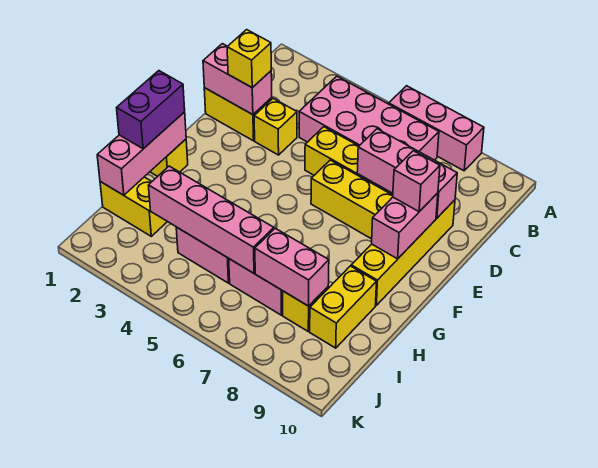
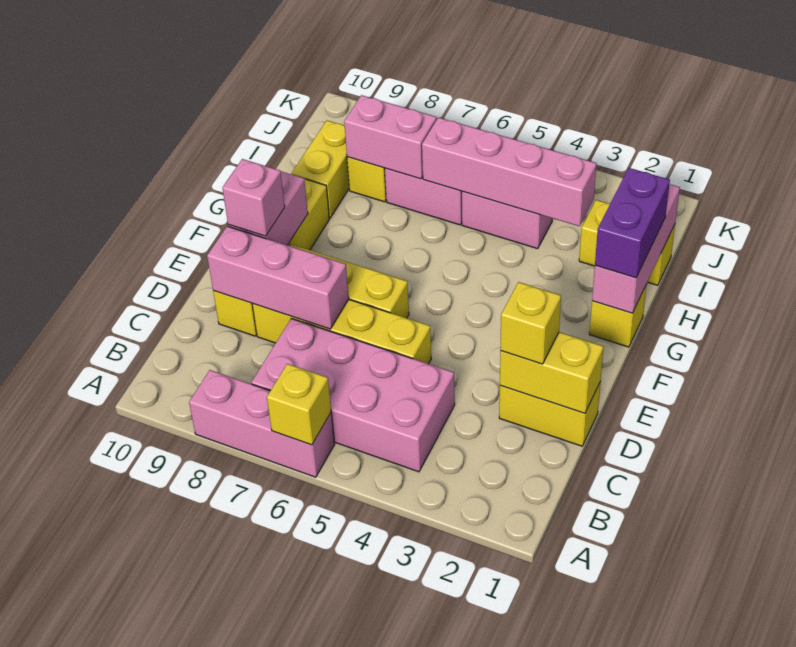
pink brick D1:D2 level 2 -> yellow brick D1:D2 level 2
yellow brick D3 level 1 -> yellow brick A6 level 2

